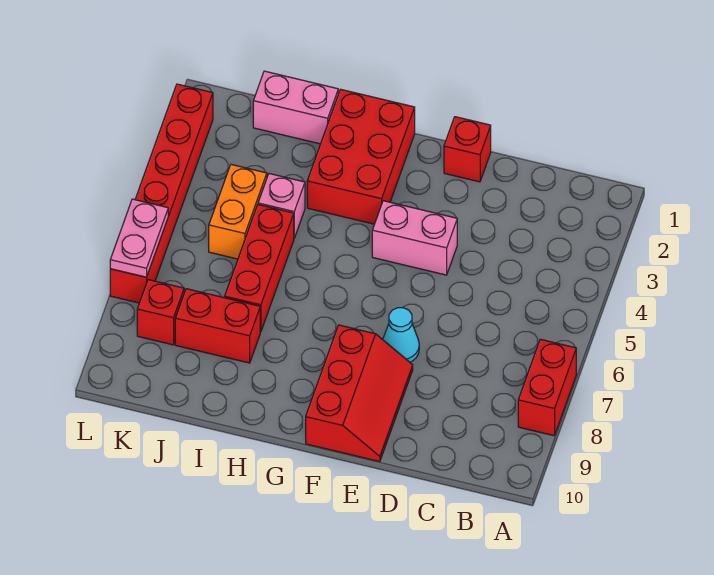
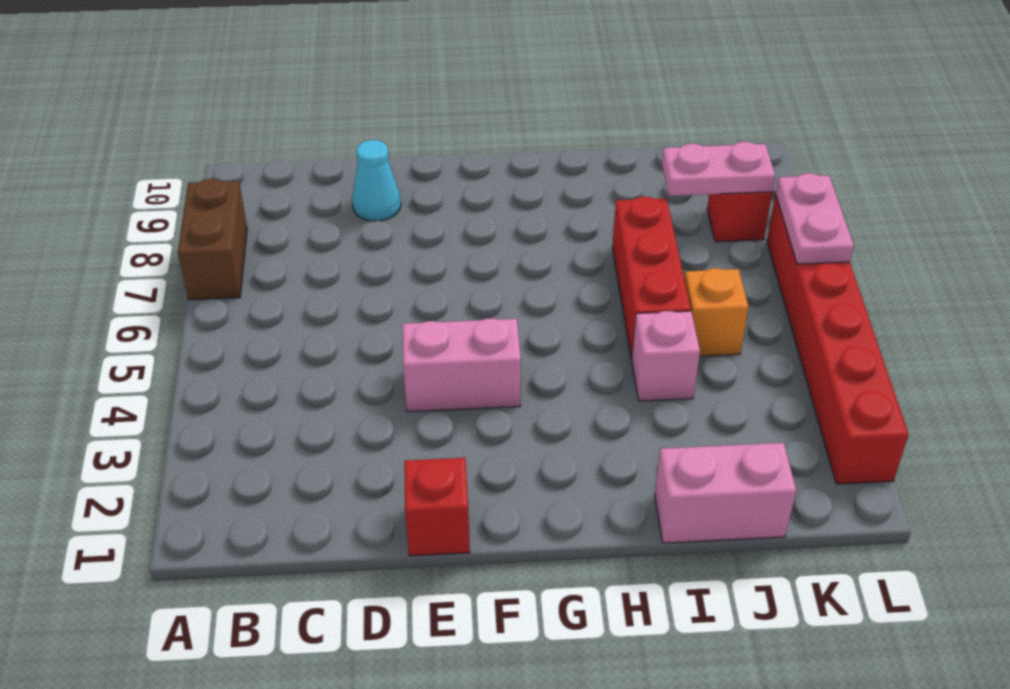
red brick A7:A8 level 1 -> brown brick A7:A8 level 1
cyan cone E7 level 1 -> cyan cone D9 level 1
red slope E8:F10 level 1 top F -> none
red brick G1:H3 level 1 -> none
red brick I8:J8 level 1 -> none
orange brick J4:J5 level 1 -> orange brick J5 level 1
none -> pink plate J8:K8 level 2

